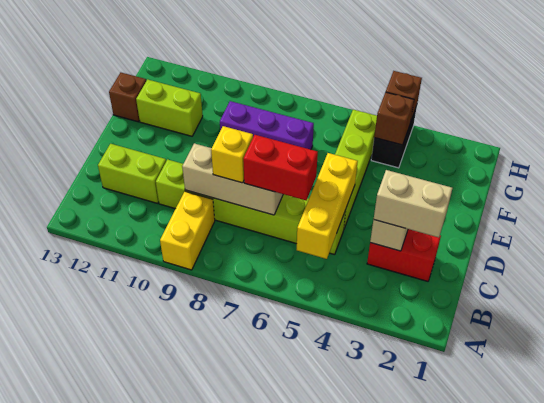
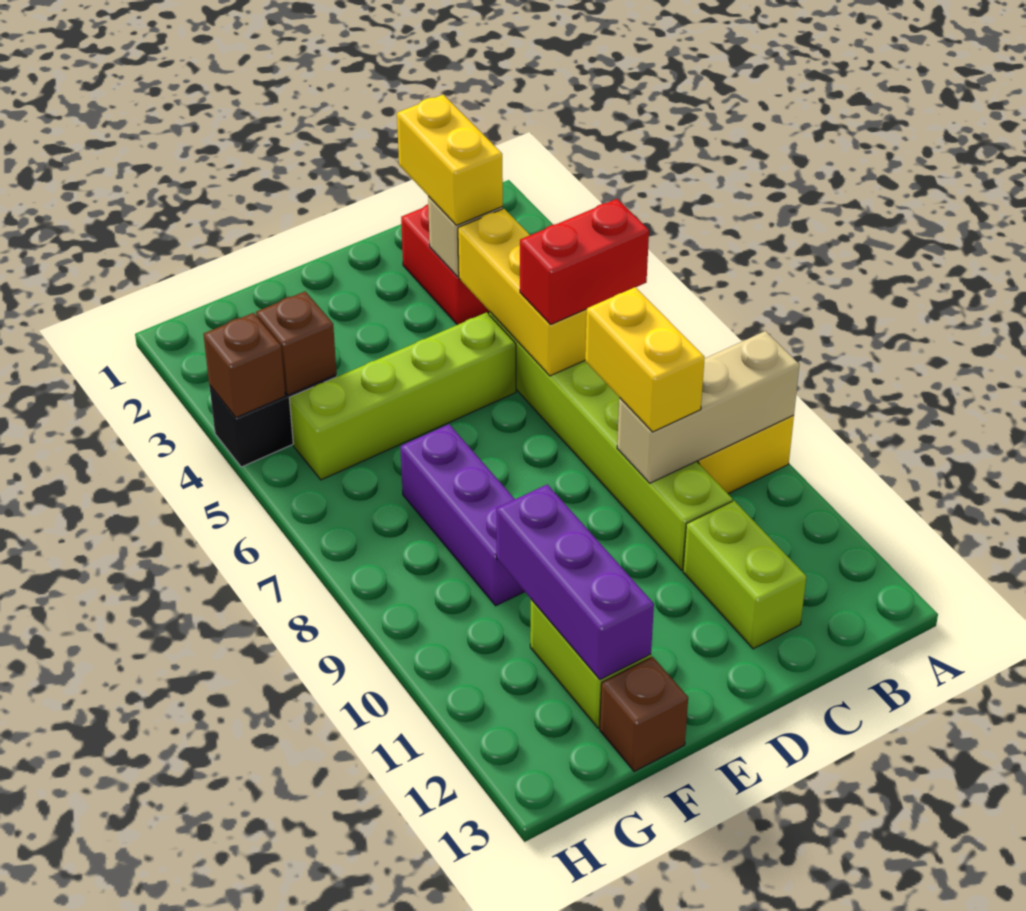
yellow brick B5:D5 level 2 -> yellow brick C4:C6 level 2
tan brick C2:C3 level 3 -> yellow brick C2:C3 level 3
red brick C6:C7 level 3 -> red brick B6:C6 level 3
tan brick C7:C9 level 2 -> tan brick A9:C9 level 2
yellow brick C8 level 3 -> yellow brick C8:C9 level 3
none -> purple brick F10:F12 level 2

